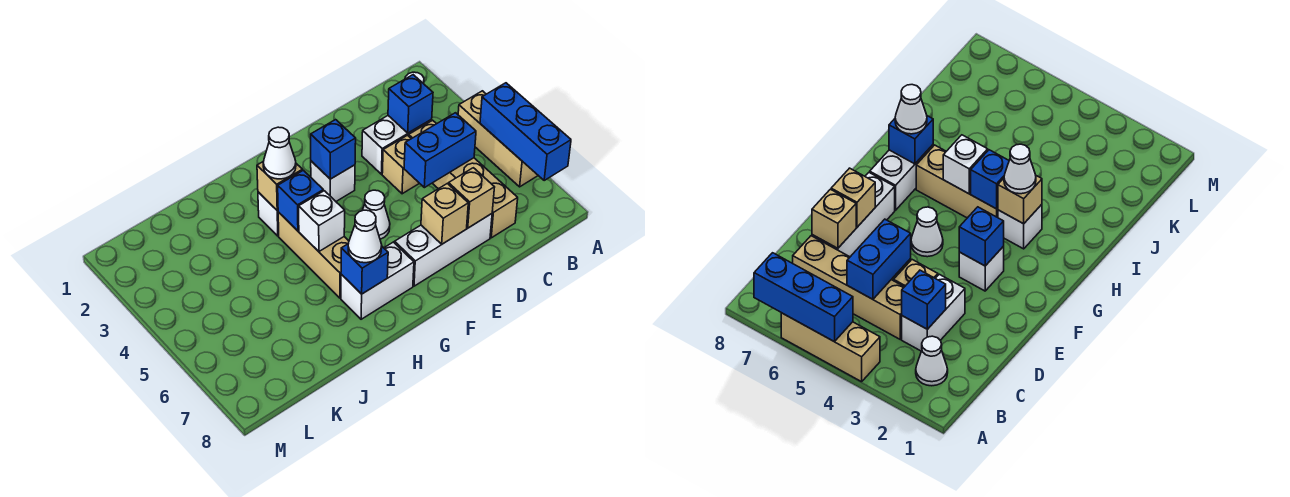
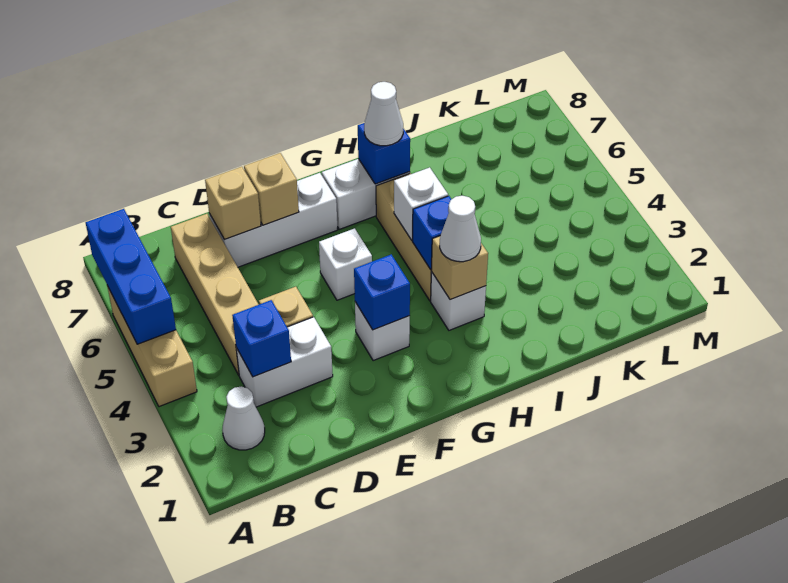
blue brick C5:D5 level 2 -> none
white cone F5 level 1 -> white brick F5 level 1

